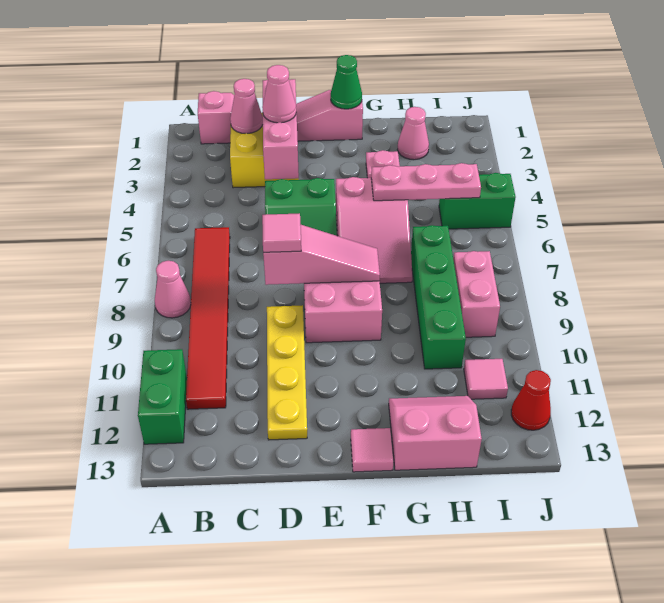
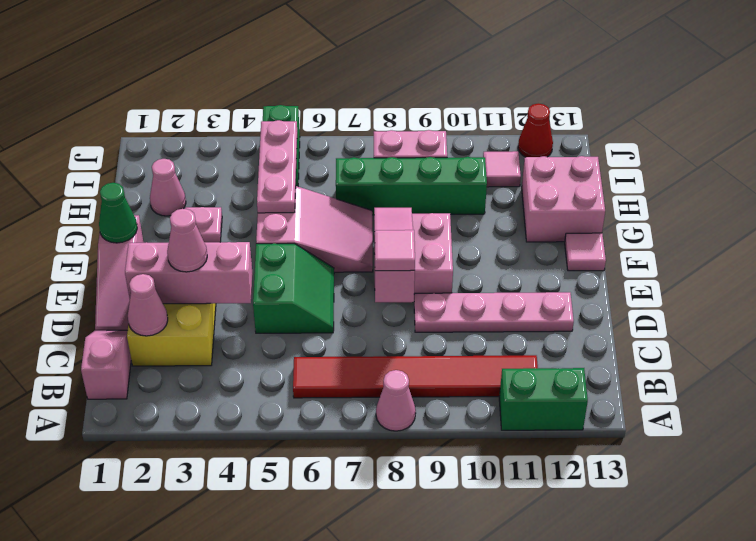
yellow plate D9:D12 level 1 -> pink plate D9:D12 level 1
pink slope G12:H13 level 1 top 13 -> pink brick G12:H13 level 1

